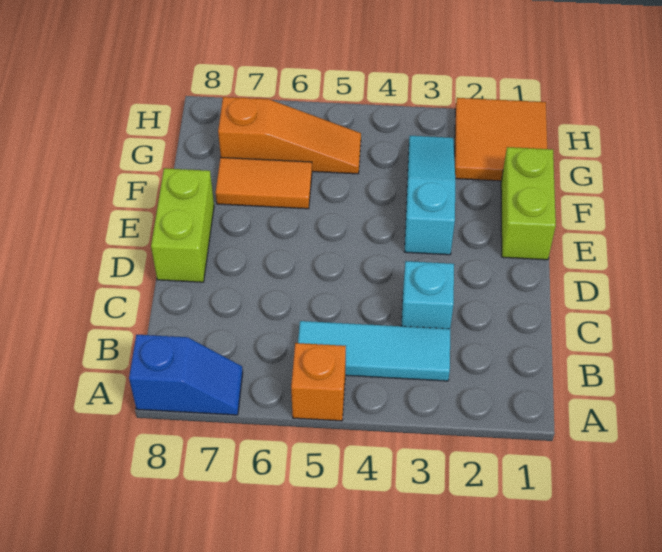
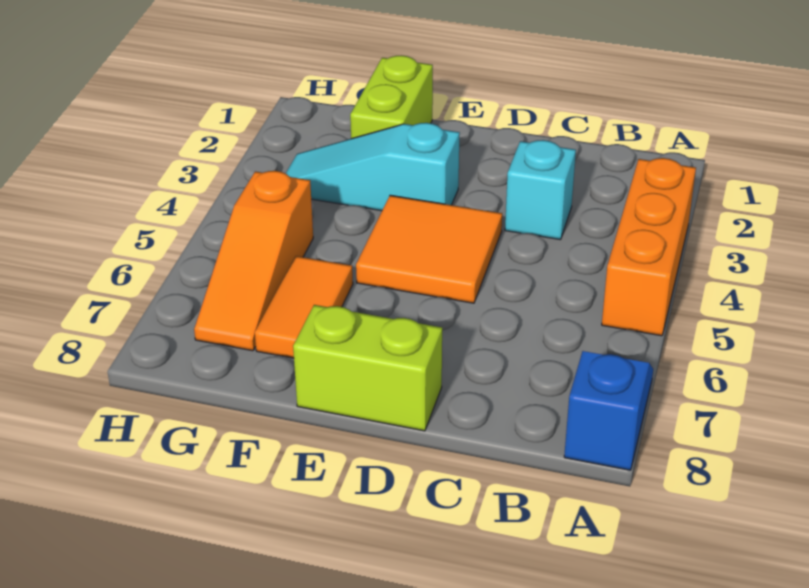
orange brick A5 level 1 -> orange brick A3:A5 level 1
cyan tile B3:B5 level 1 -> none
lime brick E1:F1 level 1 -> lime brick F1:F2 level 1
orange tile G1:H2 level 1 -> orange tile D4:E5 level 1
orange slope G5:G7 level 1 top 7 -> orange slope G5:G7 level 1 top 5

